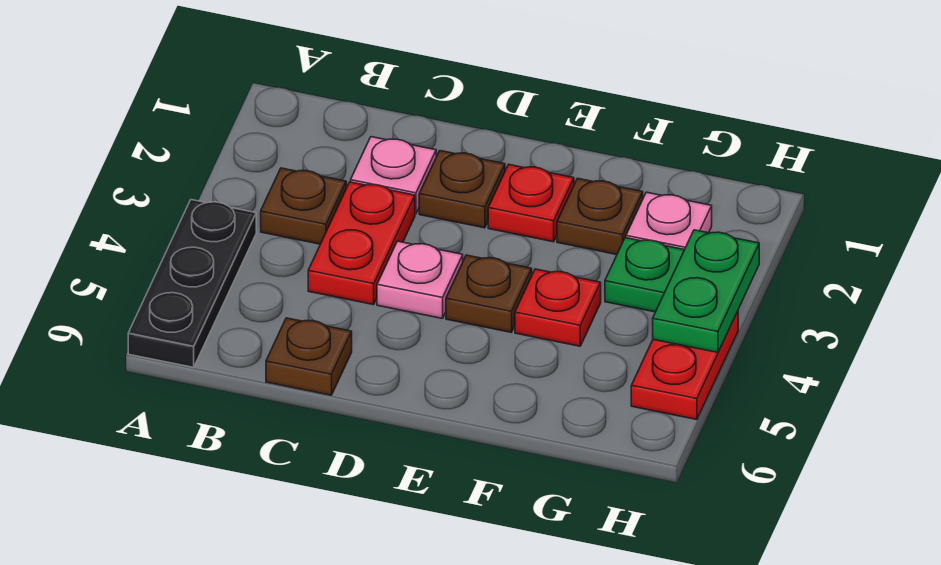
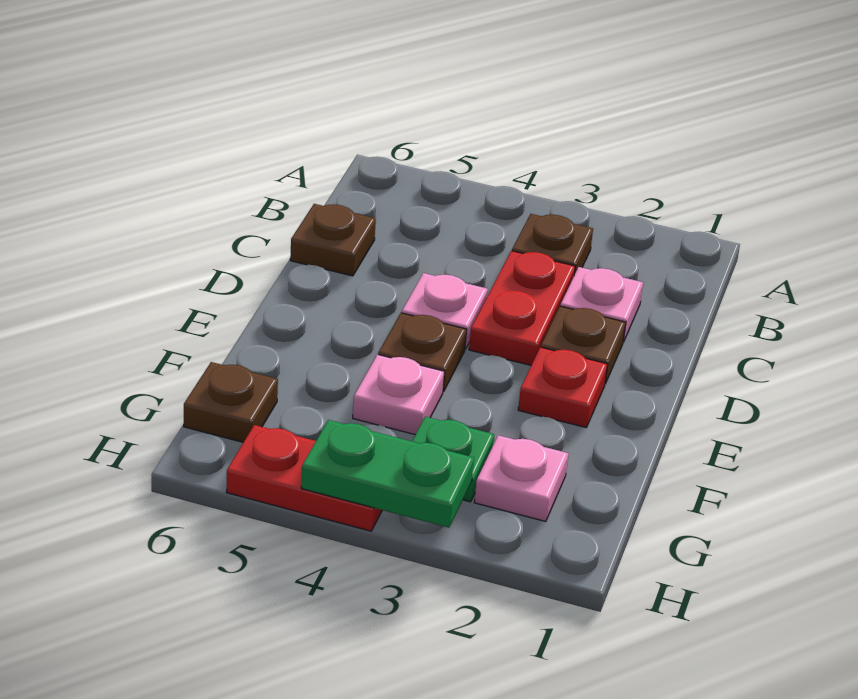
black plate A4:A6 level 1 -> none
red plate C3:C4 level 1 -> red plate C3:D3 level 1
brown plate F2 level 1 -> brown plate G6 level 1
red plate F4 level 1 -> pink plate F4 level 1

